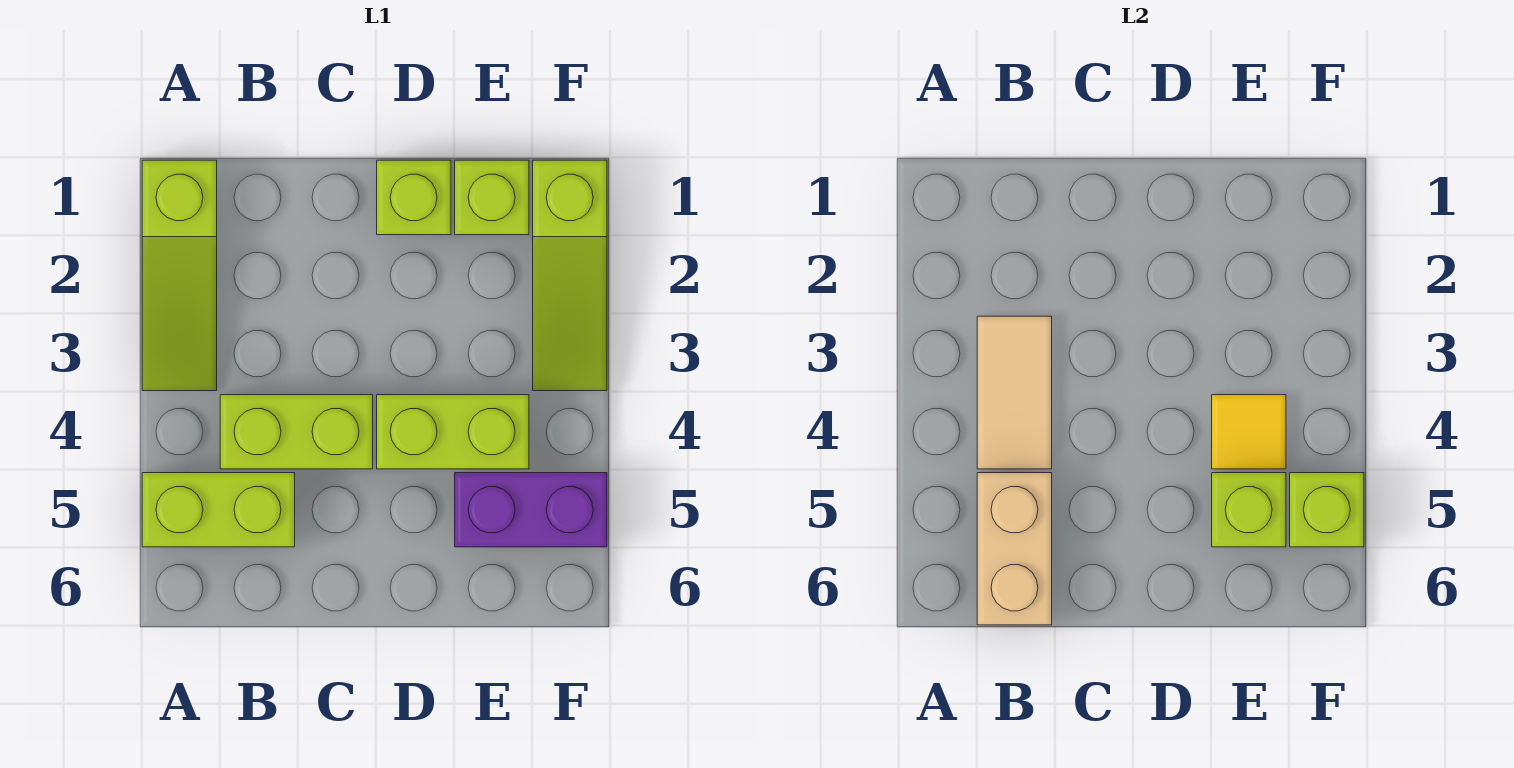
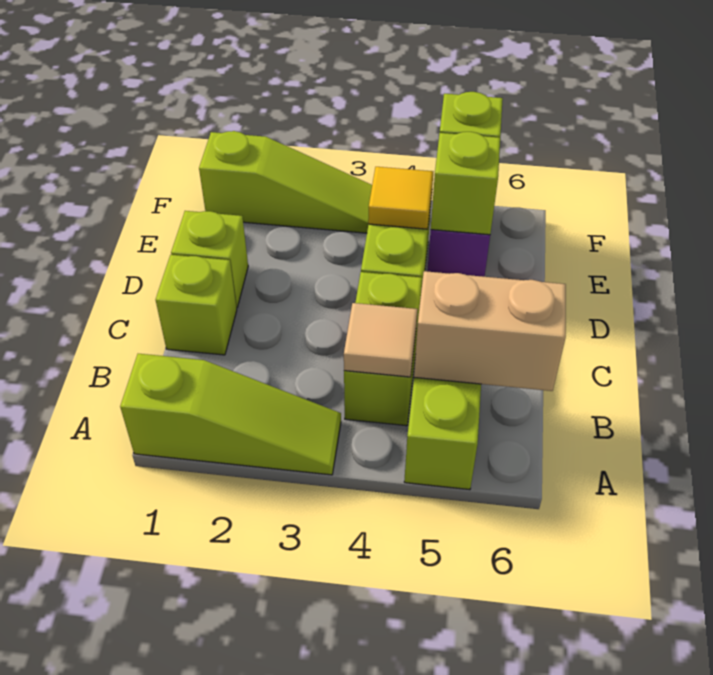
tan tile B3:B4 level 2 -> tan tile B4 level 2
lime brick E1 level 1 -> lime brick C1 level 1

